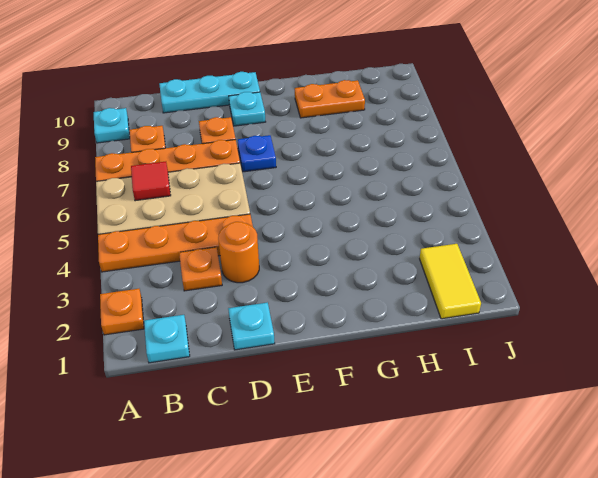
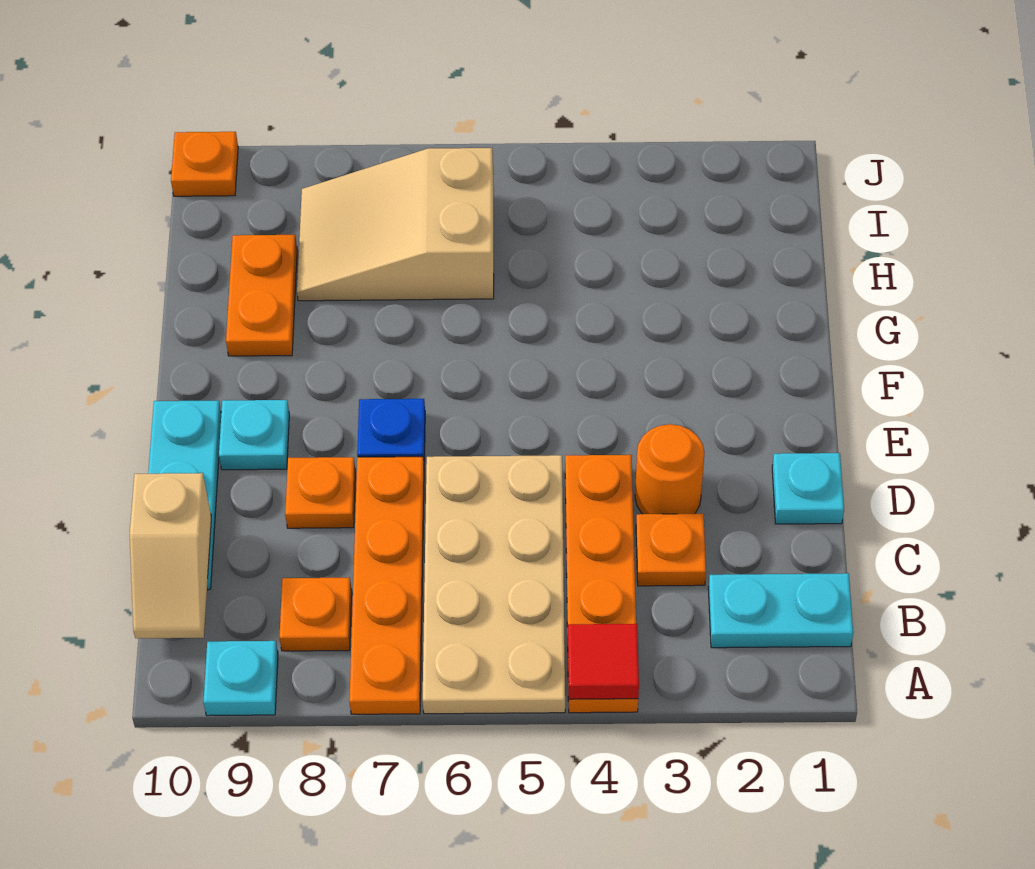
orange plate A2 level 1 -> orange plate J10 level 1
cyan plate B1 level 1 -> cyan plate B1:B2 level 1
red tile B6 level 2 -> red tile A4 level 2
none -> tan slope B10:C10 level 2 top C
none -> tan slope H6:I8 level 1 top 6
yellow tile I1:I2 level 1 -> none

